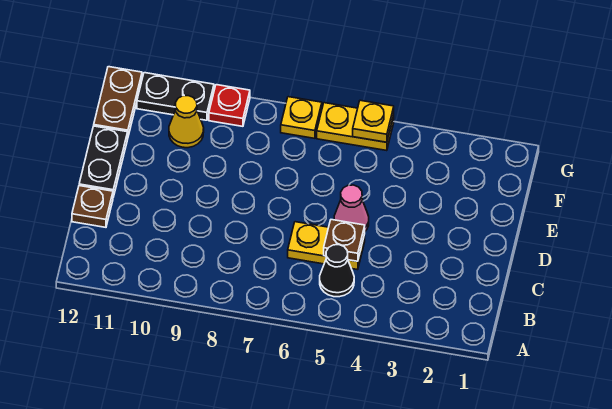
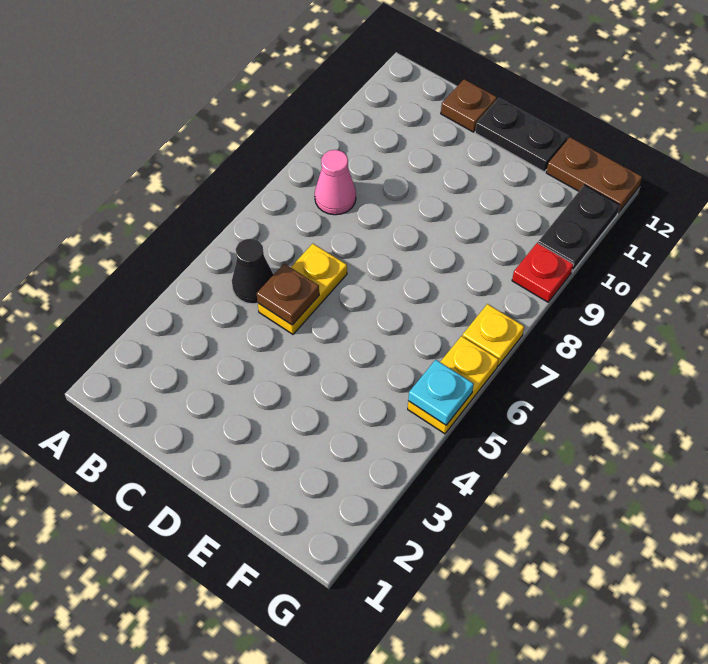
pink cone D5 level 1 -> pink cone B8 level 1
yellow cone F10 level 1 -> none
yellow plate G5 level 2 -> cyan plate G5 level 2

